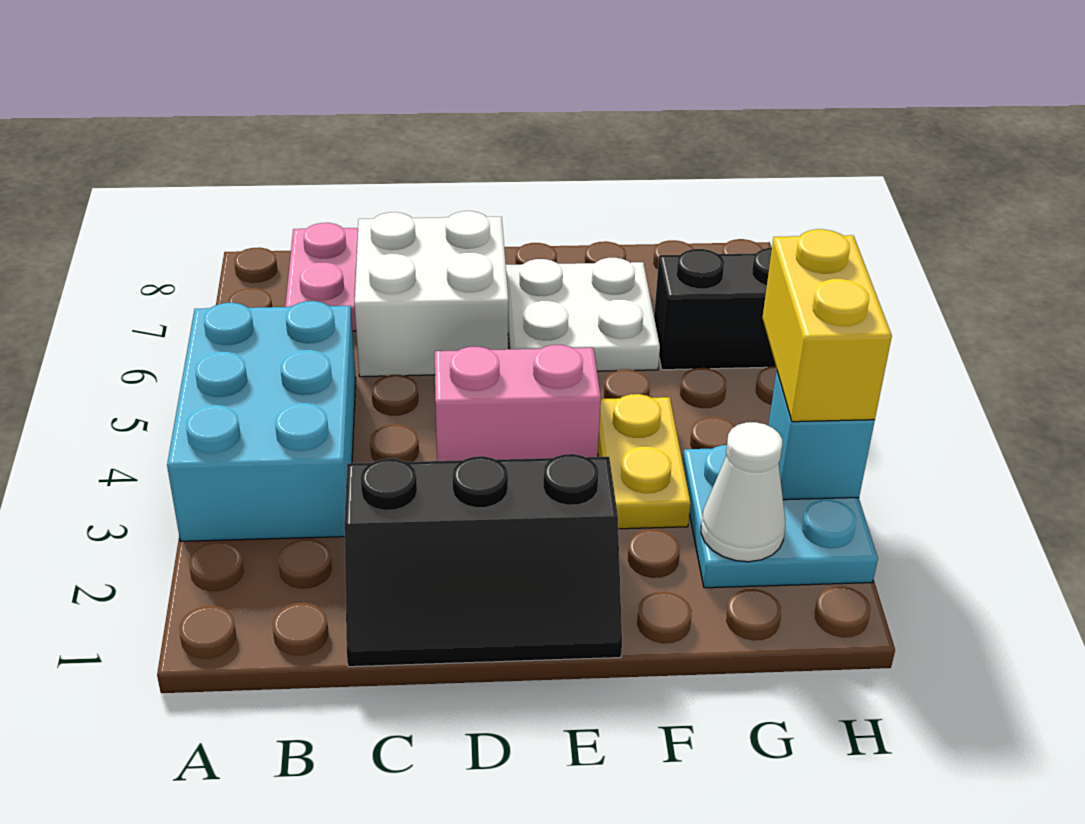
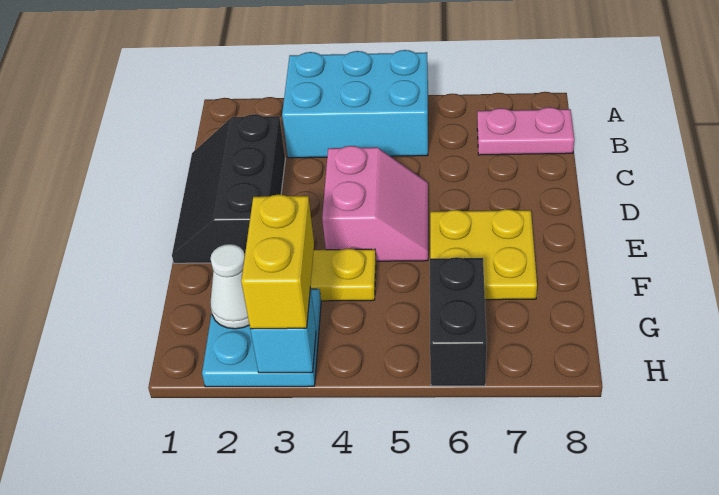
white brick C6:D7 level 1 -> none
white plate E6:F7 level 1 -> yellow plate E6:F7 level 1
yellow brick H3:H4 level 3 -> yellow brick G3:H3 level 3

